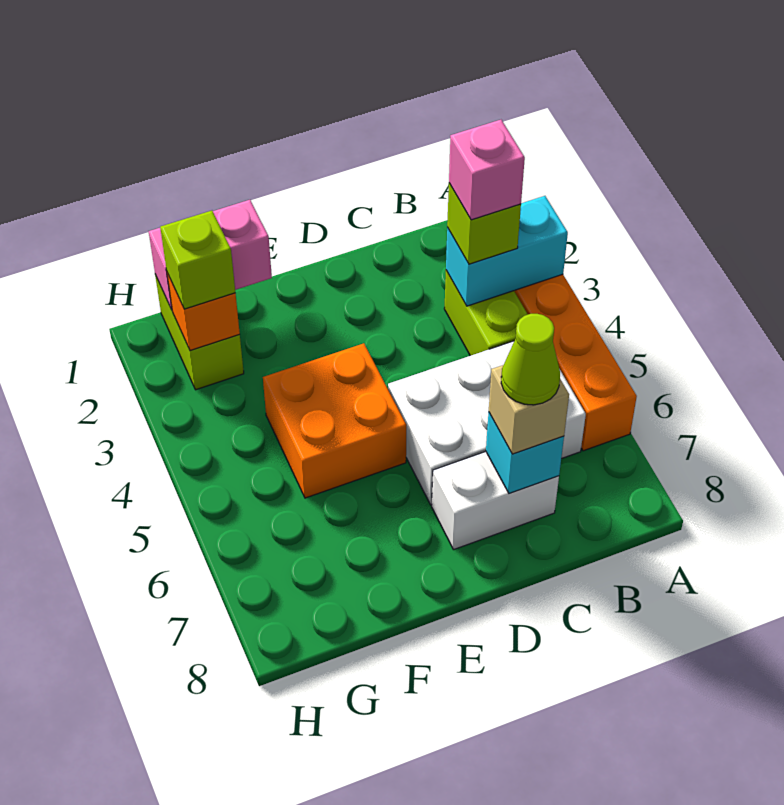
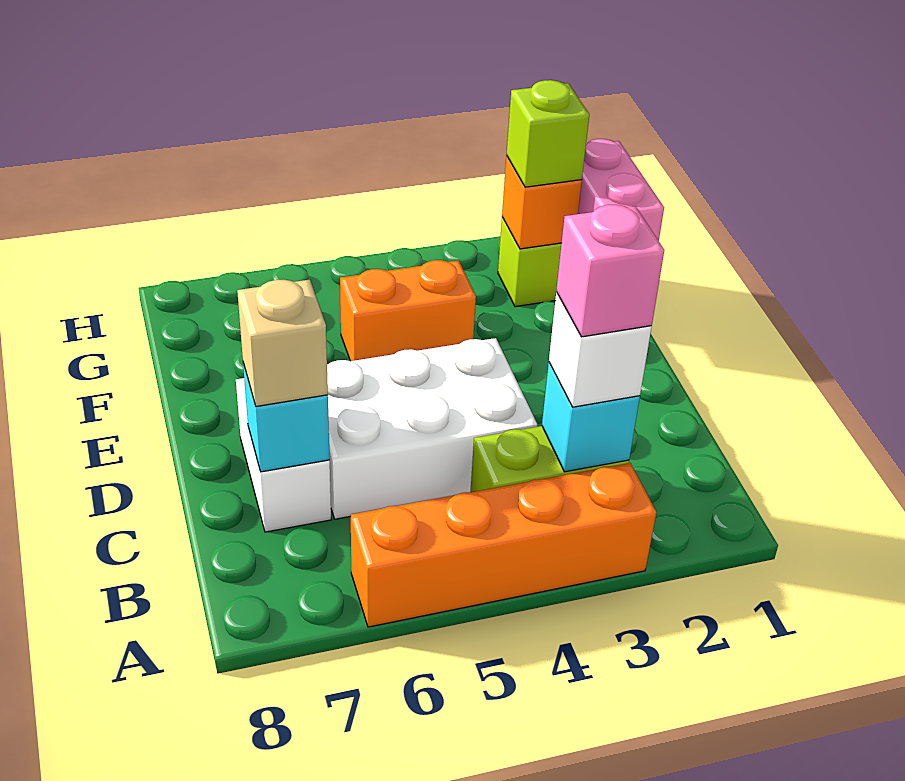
cyan brick A3:B3 level 2 -> cyan brick B3 level 2
lime brick B3 level 3 -> white brick B3 level 3
white brick B5:D6 level 1 -> white brick C4:D6 level 1
lime cone C7 level 4 -> none
orange brick E4:F5 level 1 -> orange brick F4:F5 level 1

